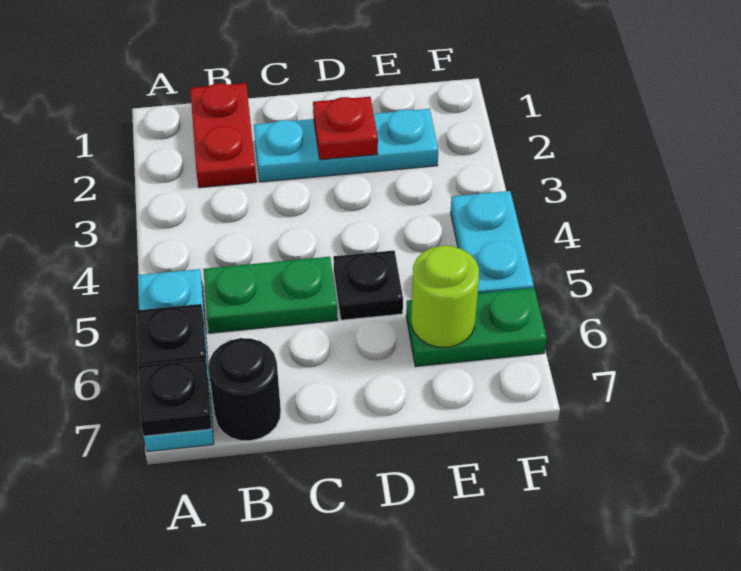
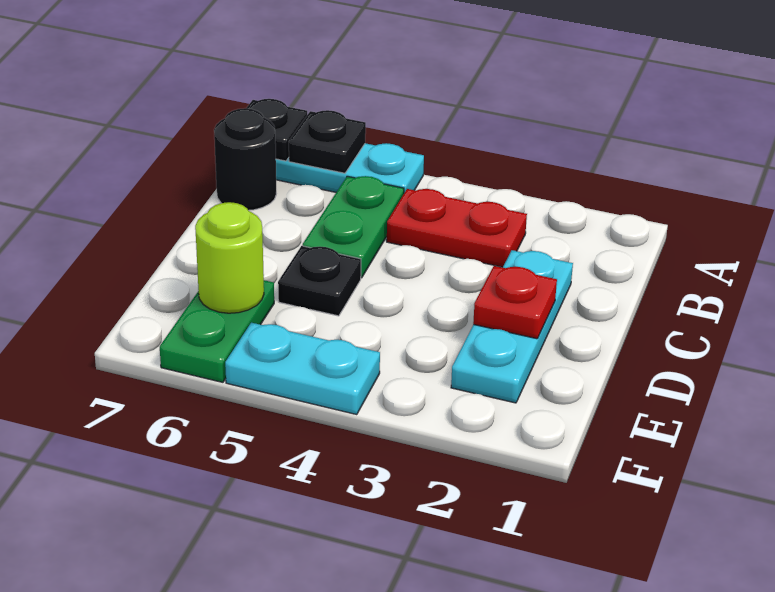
red plate B1:B2 level 1 -> red plate B3:B4 level 1

